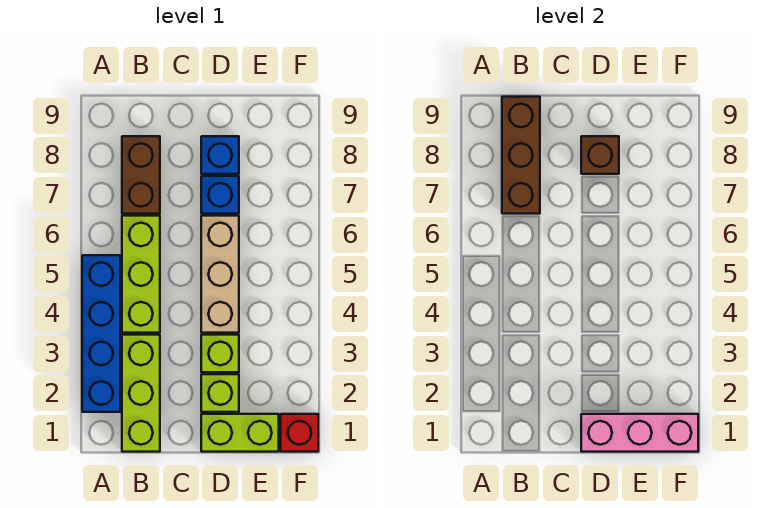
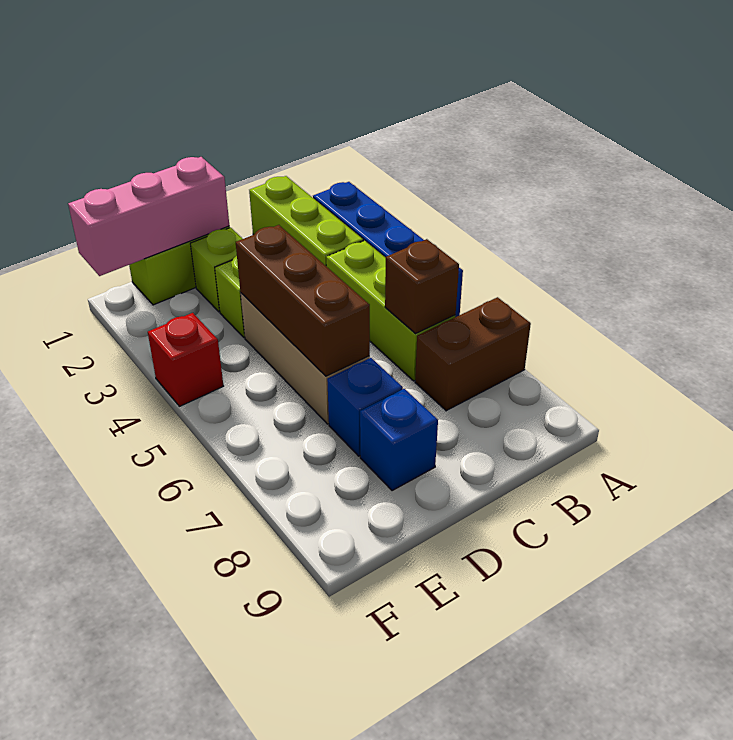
brown brick B7:B8 level 1 -> brown brick A7:B7 level 1
brown brick B7:B9 level 2 -> brown brick D4:D6 level 2
brown brick D8 level 2 -> brown brick B6 level 2
red brick F1 level 1 -> red brick F4 level 1

